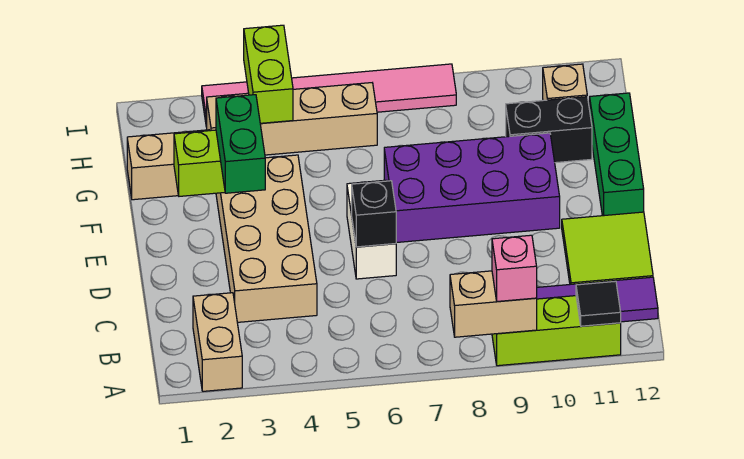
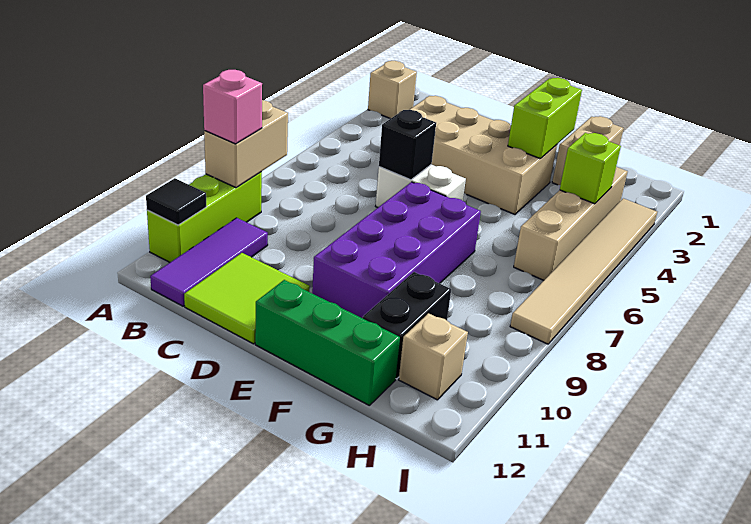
tan brick A2:B2 level 1 -> tan brick A2 level 1
green brick E3:F3 level 3 -> none
lime brick H4:I4 level 2 -> lime brick H4 level 2
pink tile I3:I8 level 1 -> tan tile I3:I8 level 1

